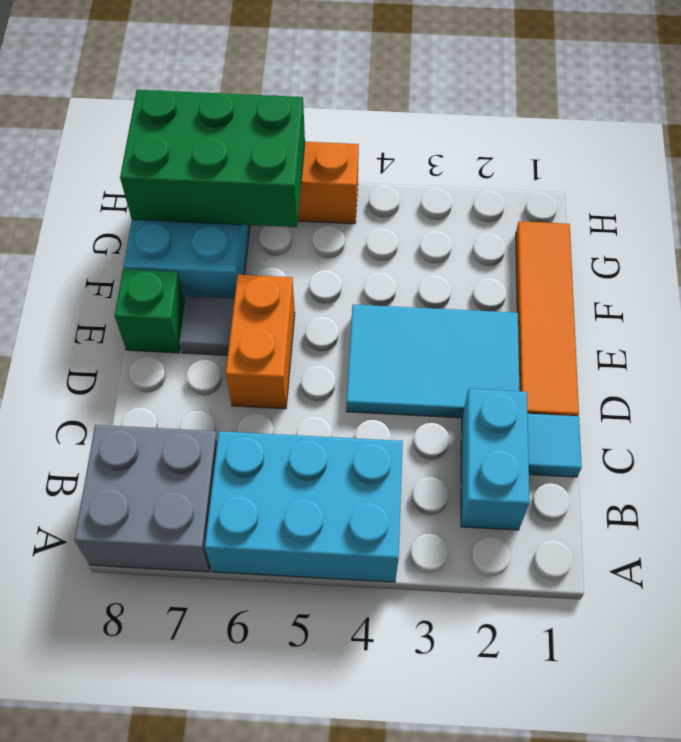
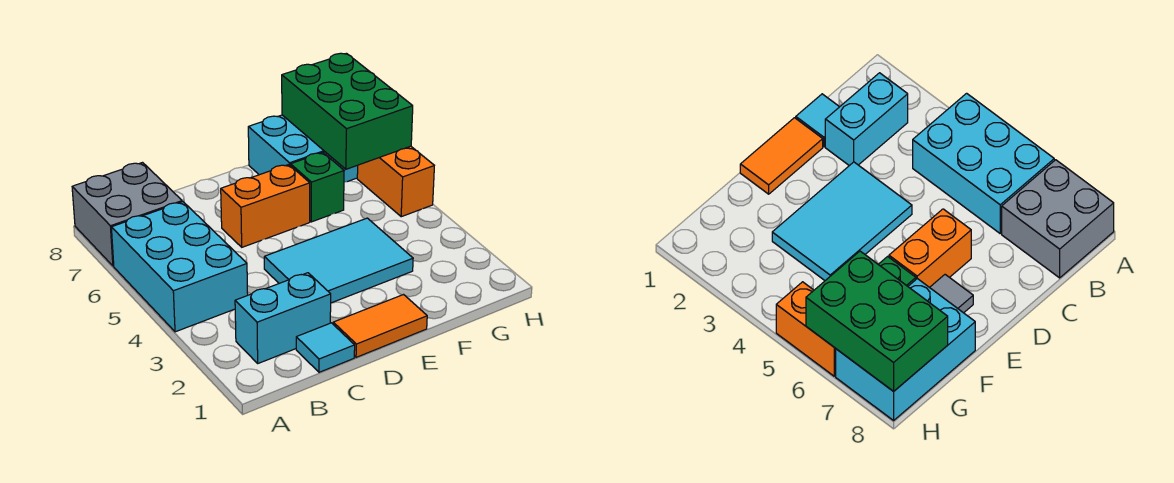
orange tile D1:G1 level 1 -> orange tile D1:E1 level 1
cyan tile D2:E4 level 1 -> cyan tile D3:F4 level 1
green brick E8 level 1 -> green brick F6 level 1

